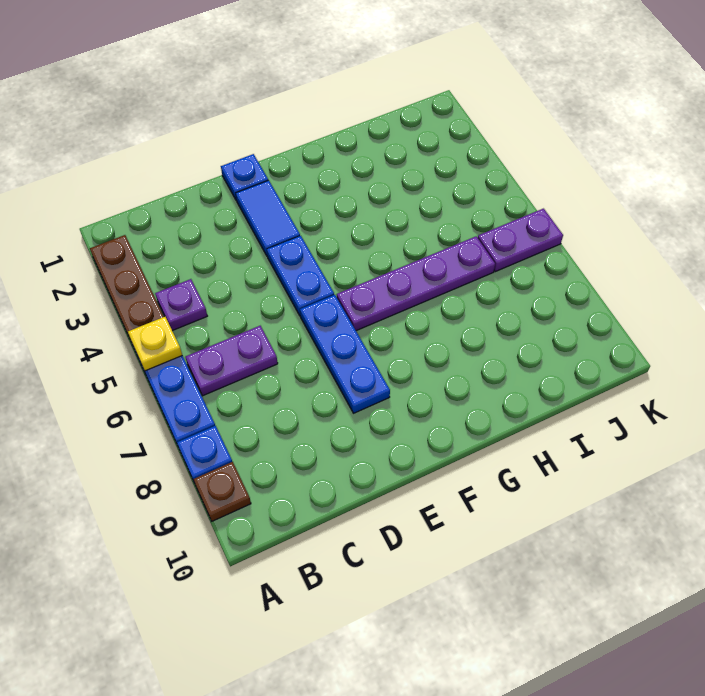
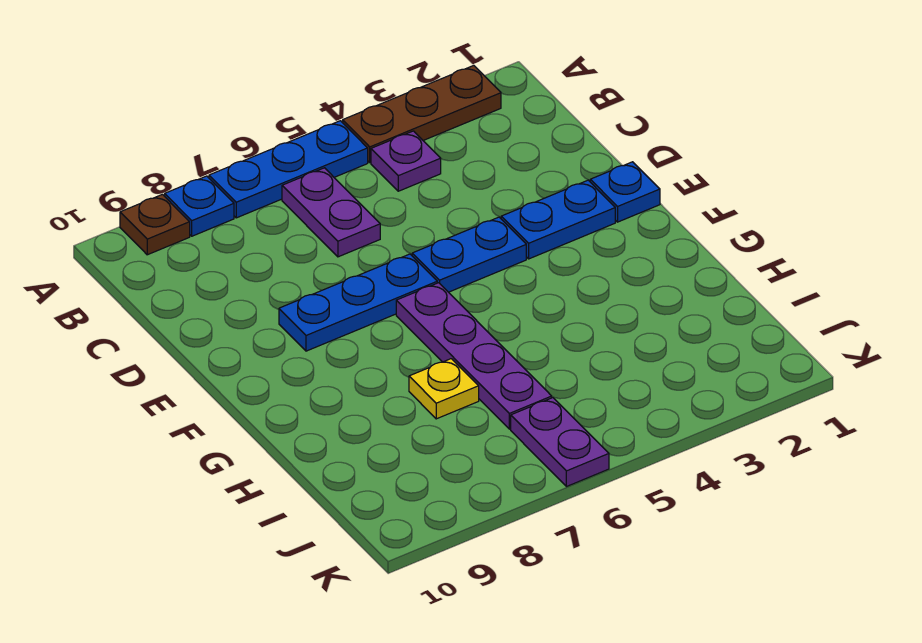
yellow plate A5 level 2 -> yellow plate H7 level 1
blue tile E2:E3 level 1 -> blue plate E2:E3 level 1

